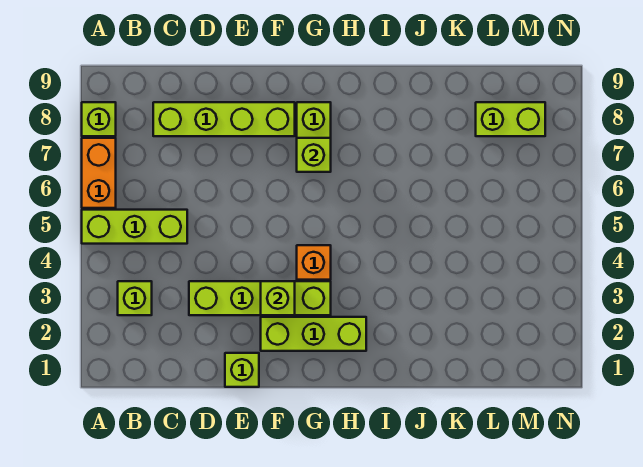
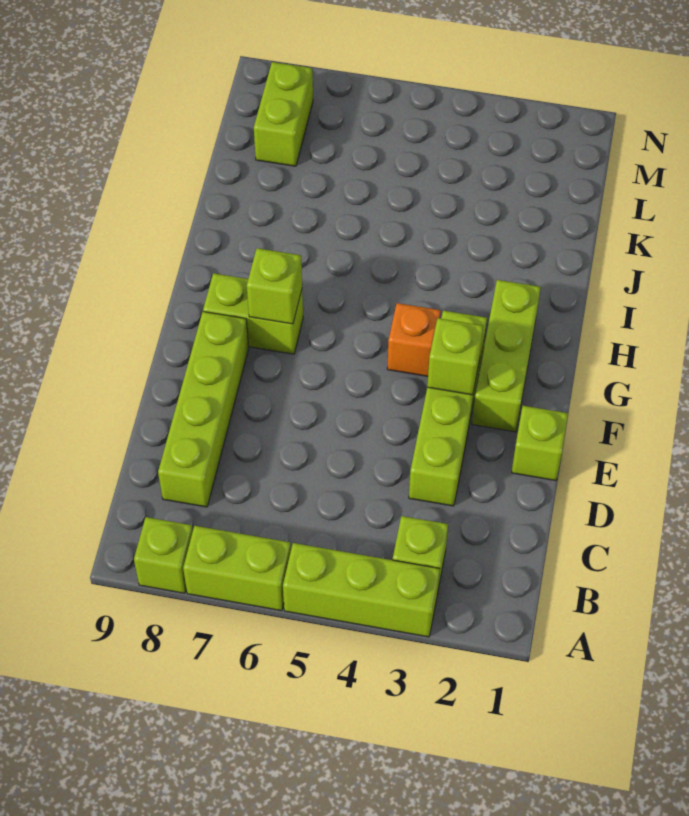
lime brick A5:C5 level 1 -> lime brick A3:A5 level 1
orange brick A6:A7 level 1 -> lime brick A6:A7 level 1

